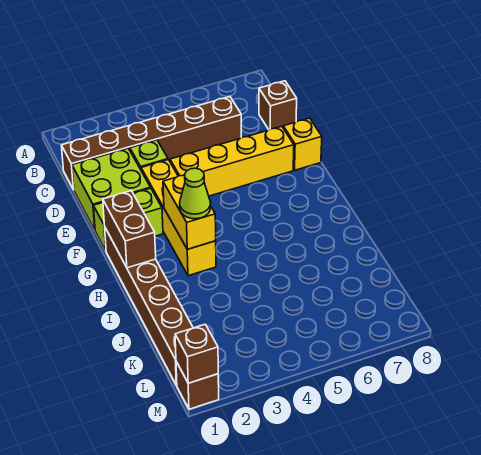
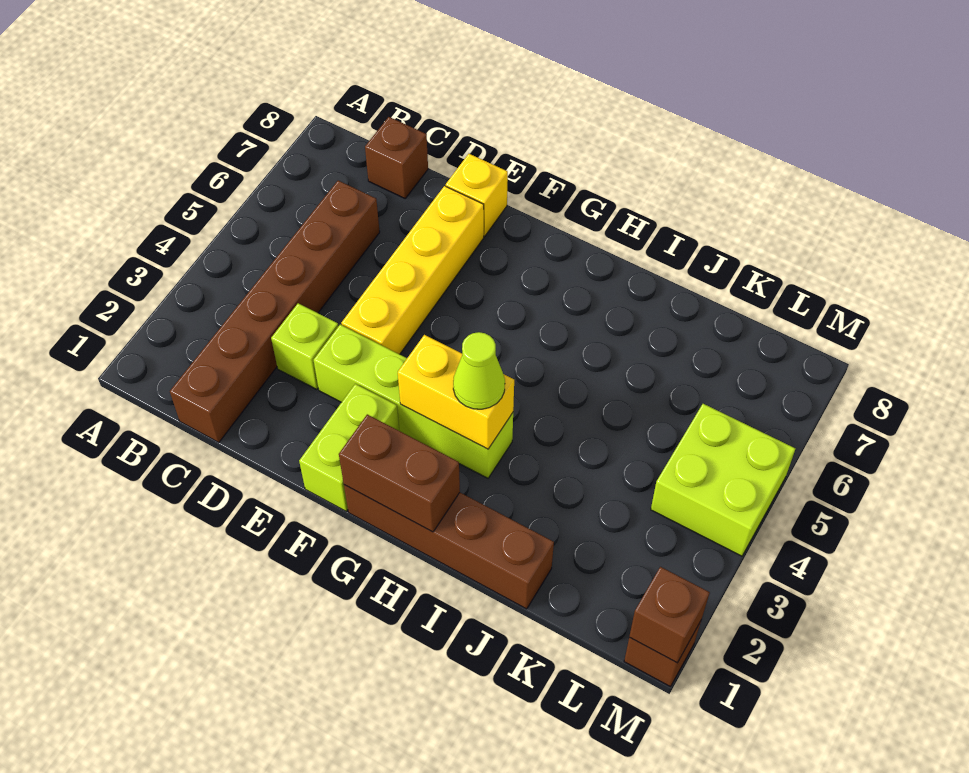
lime brick D1:E2 level 1 -> lime brick L4:M5 level 1
yellow brick E3:H3 level 1 -> lime brick E3:H3 level 1
brown brick G1:L1 level 1 -> brown brick G1:J1 level 1

